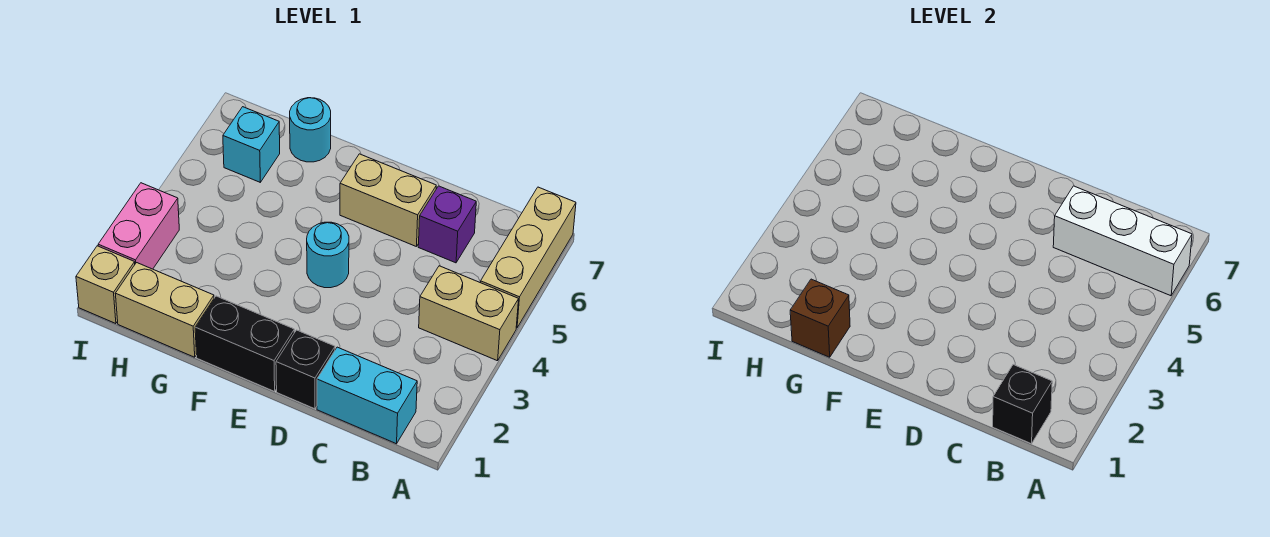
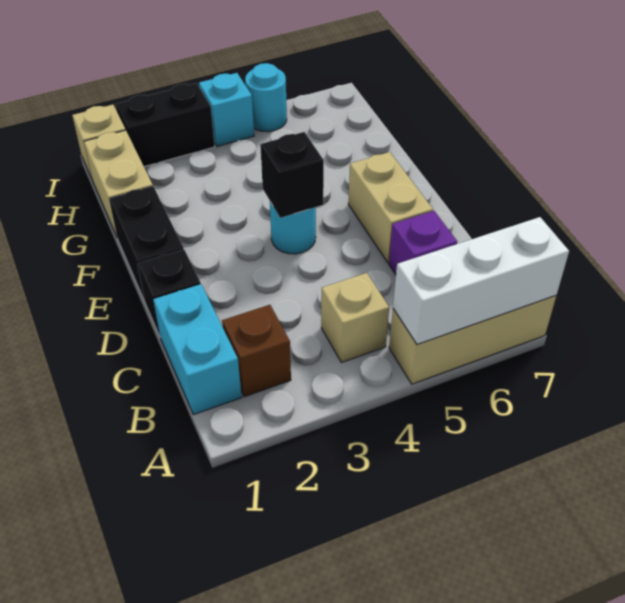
tan brick A4:B4 level 1 -> tan brick B4 level 1
white brick A6:C6 level 2 -> white brick A5:A7 level 2
black brick B1 level 2 -> black brick E4 level 2
brown brick G1 level 2 -> brown brick B2 level 1
cyan round brick G7 level 1 -> cyan round brick I5 level 1
cyan brick H6 level 1 -> cyan brick I4 level 1
pink brick I2:I3 level 1 -> black brick I2:I3 level 1

